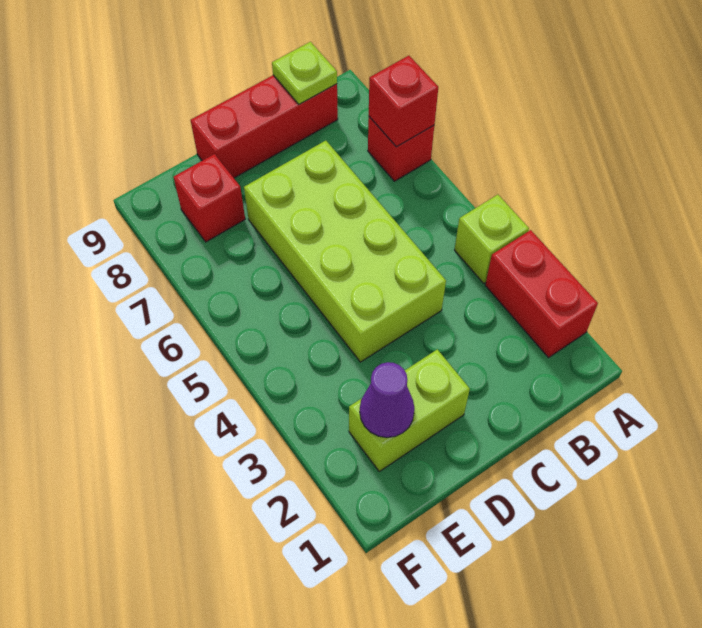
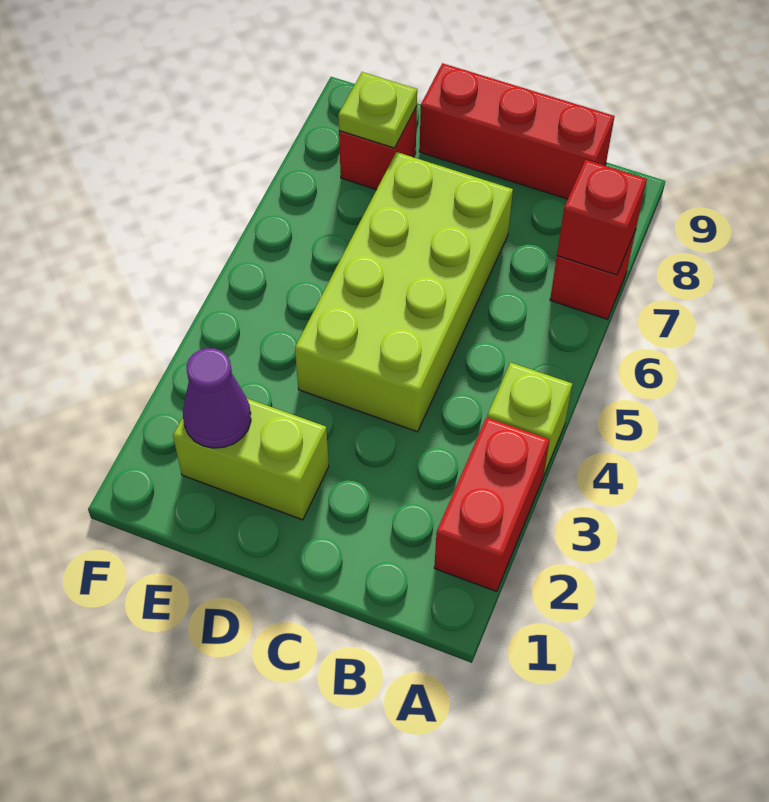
lime plate B9 level 2 -> lime plate E8 level 2

